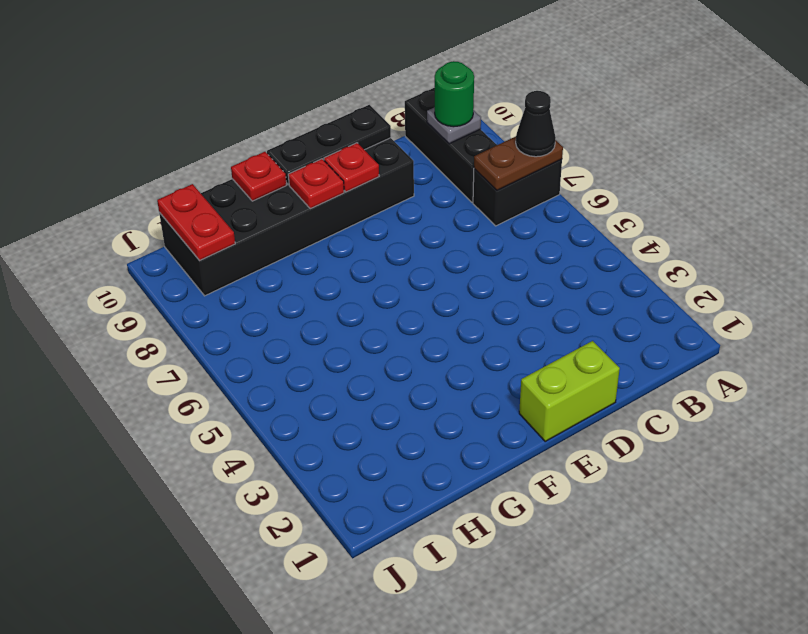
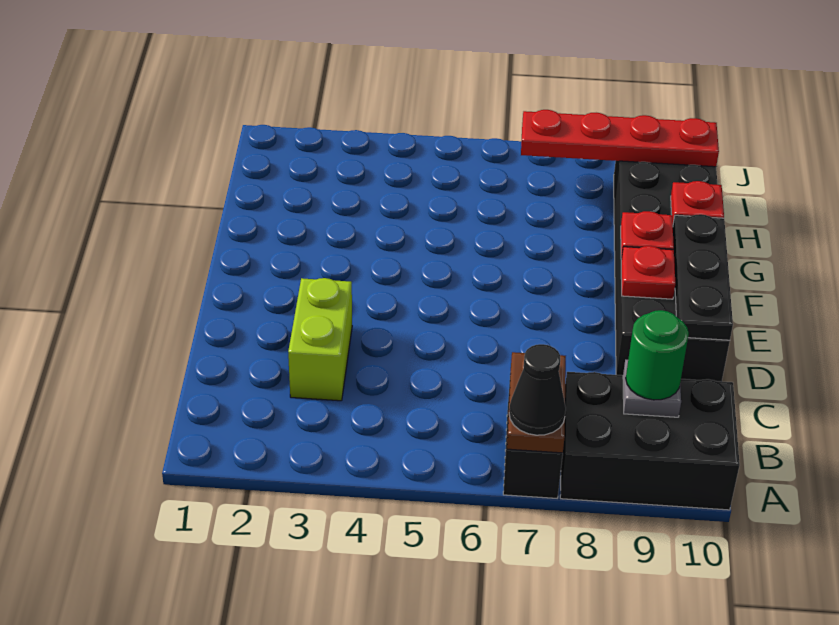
black brick B8:B10 level 1 -> black brick A8:B10 level 1
lime brick D1:E1 level 1 -> lime brick C3:D3 level 1
red plate I9:I10 level 2 -> red plate I7:I10 level 2

